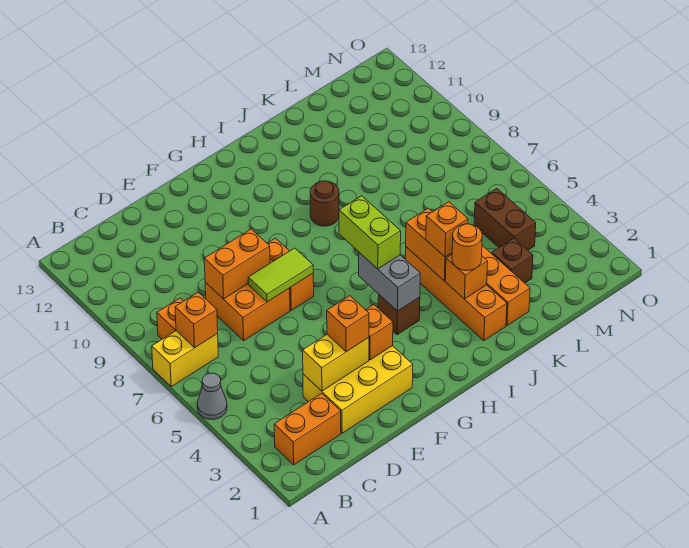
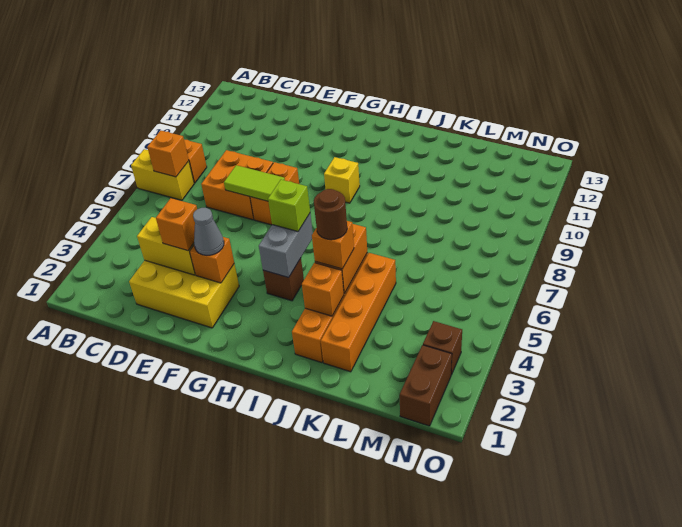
grey cone A5 level 1 -> grey cone F3 level 3
orange brick B2:C2 level 1 -> none
orange brick D8:E8 level 2 -> none
lime brick H5:H6 level 3 -> lime brick H5 level 3
none -> yellow brick H9 level 1
brown round brick I9 level 1 -> brown round brick J4 level 4
orange round brick J3 level 3 -> none
brown brick L3 level 1 -> brown brick N3 level 1
brown brick M4:M5 level 1 -> brown brick N1:N2 level 1

